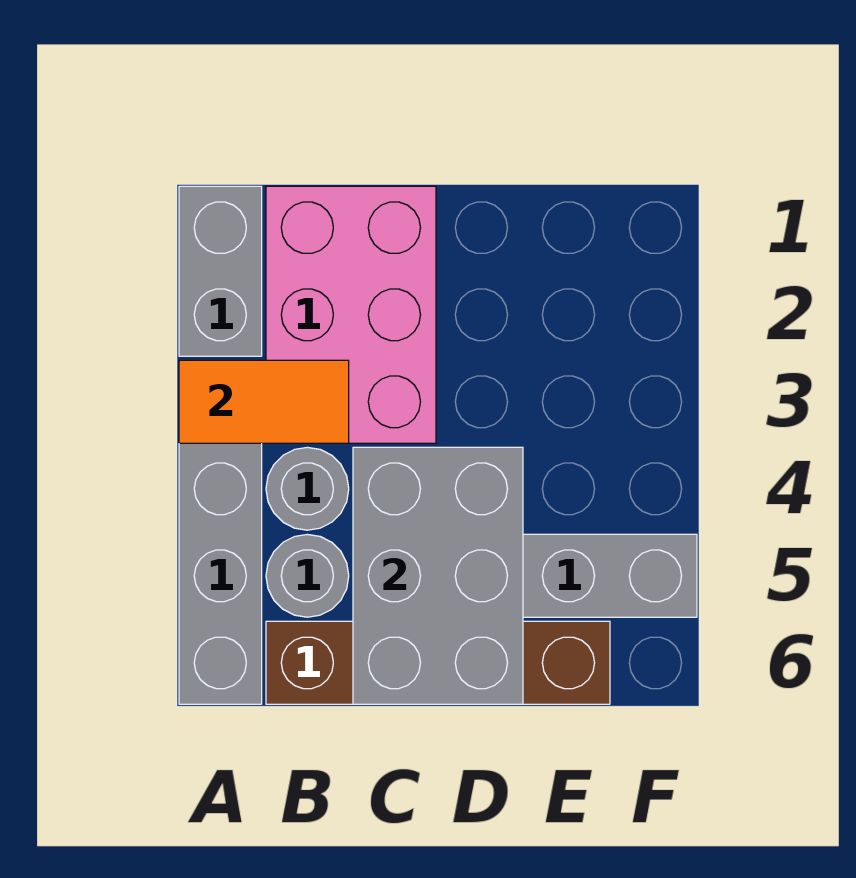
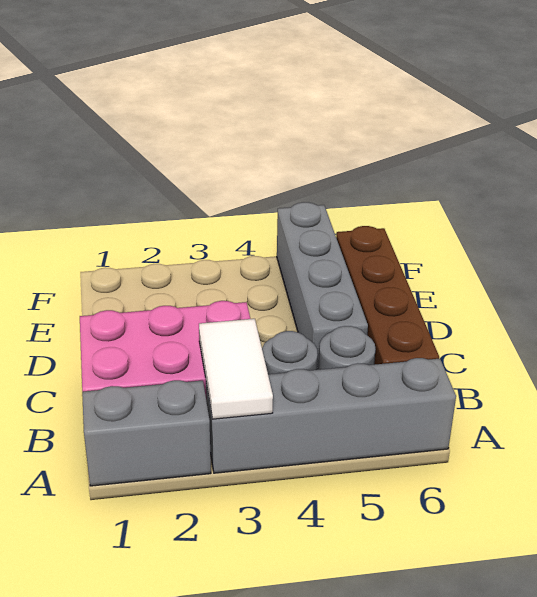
orange tile A3:B3 level 2 -> white tile A3:B3 level 2
grey brick C4:D6 level 2 -> none

